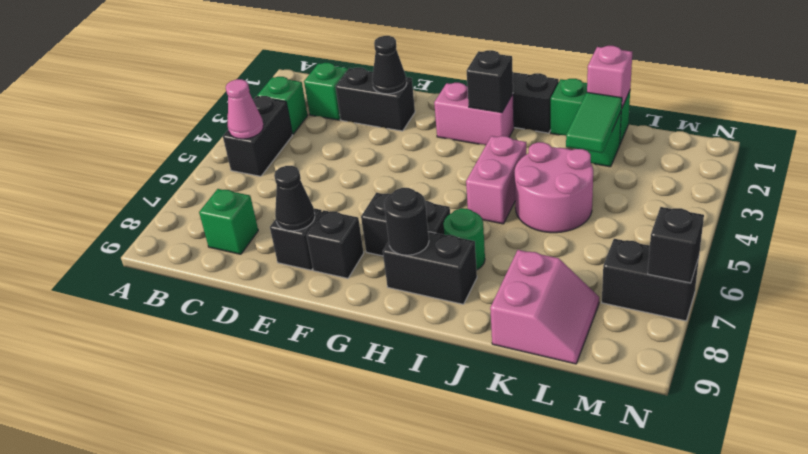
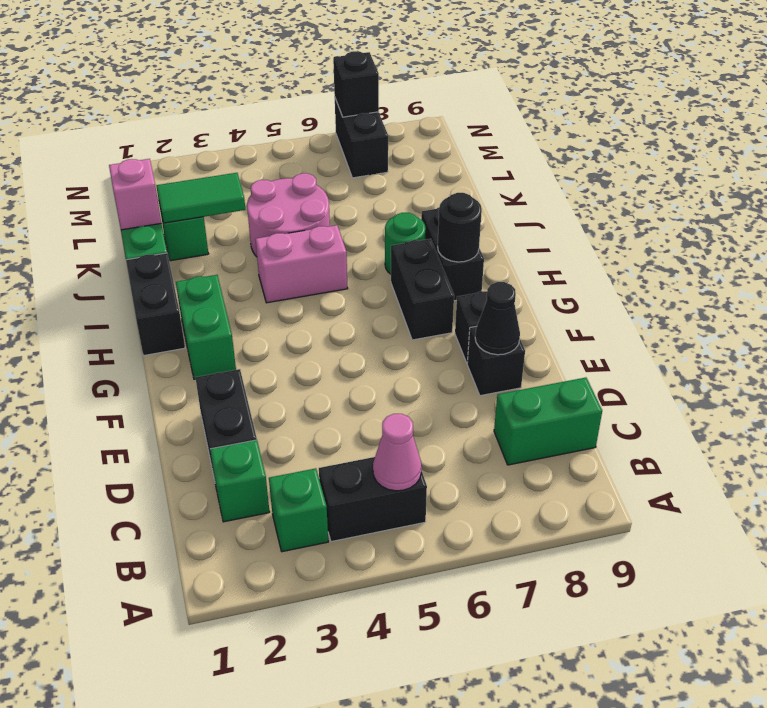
green brick C8 level 1 -> green brick C8:C9 level 1
black cone E2 level 2 -> none
pink brick G2:H2 level 1 -> green brick G2:H2 level 1
black brick H2 level 2 -> none
pink slope K8:L9 level 1 top K -> none

